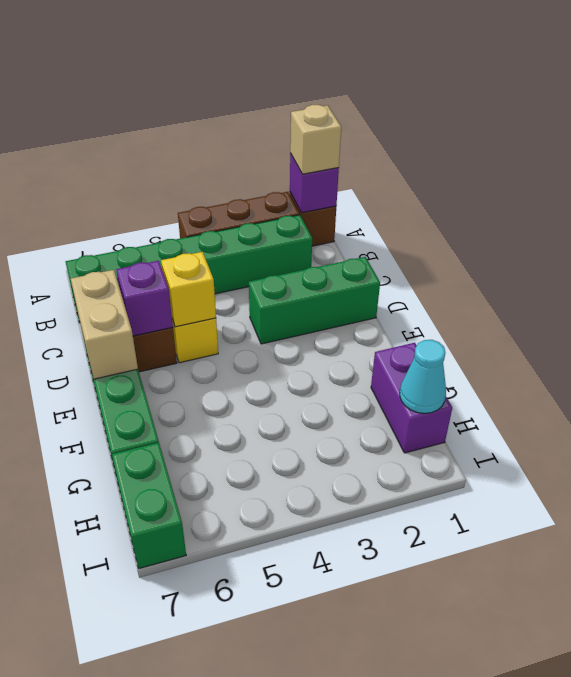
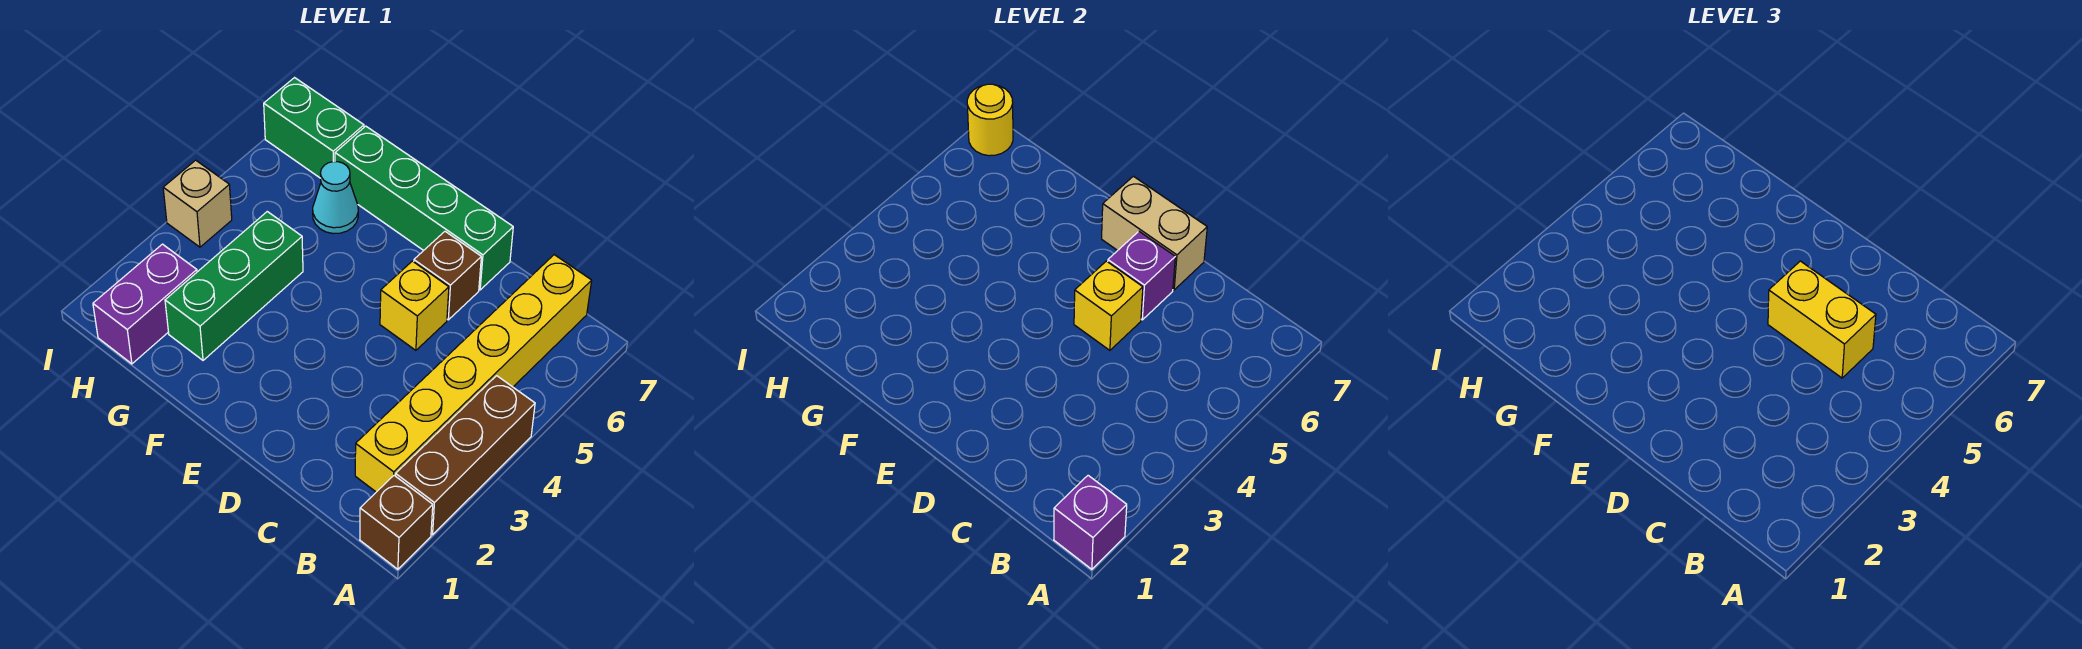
tan brick A1 level 3 -> tan brick I4 level 1
green brick B2:B7 level 1 -> yellow brick B2:B7 level 1
none -> yellow brick C5:D5 level 3
green brick D1:D3 level 1 -> green brick G2:G4 level 1
purple brick G1:H1 level 1 -> purple brick H1:H2 level 1
cyan cone H1 level 2 -> cyan cone G6 level 1
none -> yellow round brick I7 level 2

